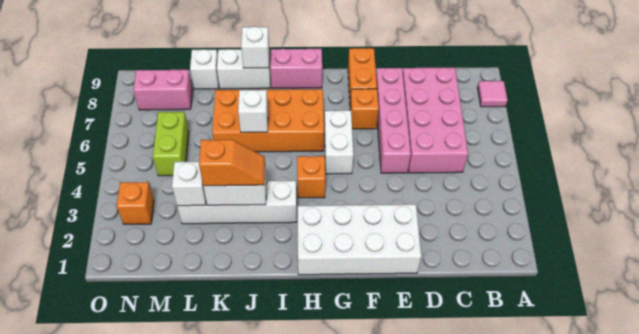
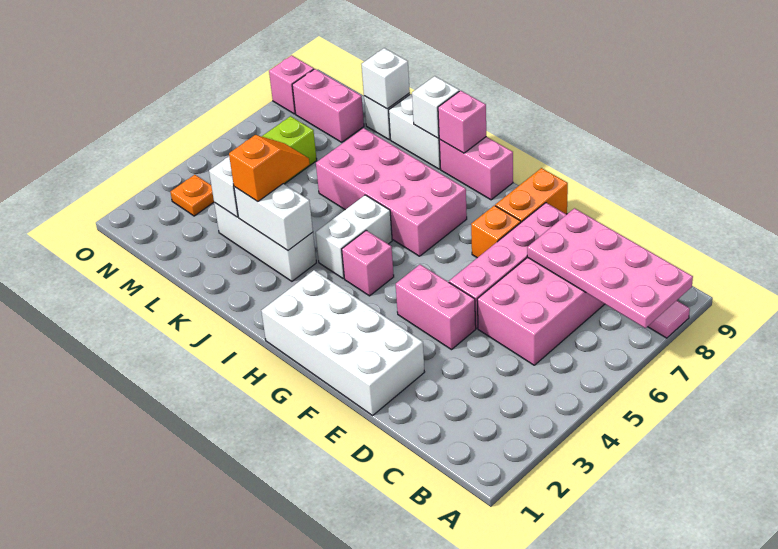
none -> pink plate A7:D8 level 2
none -> pink brick E4:F4 level 1
white brick G5:G6 level 1 -> white brick I4:I5 level 1
orange brick H4 level 1 -> pink brick H4 level 1
orange brick H6:K7 level 1 -> pink brick H6:K7 level 1
white brick I3:L3 level 1 -> white brick J3:L3 level 1
none -> pink brick I9 level 2
orange slope J3:K3 level 3 top K -> orange slope K3:K4 level 3 top 3
white brick J6 level 2 -> white brick L9 level 2
orange brick N3 level 1 -> orange plate N3 level 1
none -> pink brick O8 level 1

